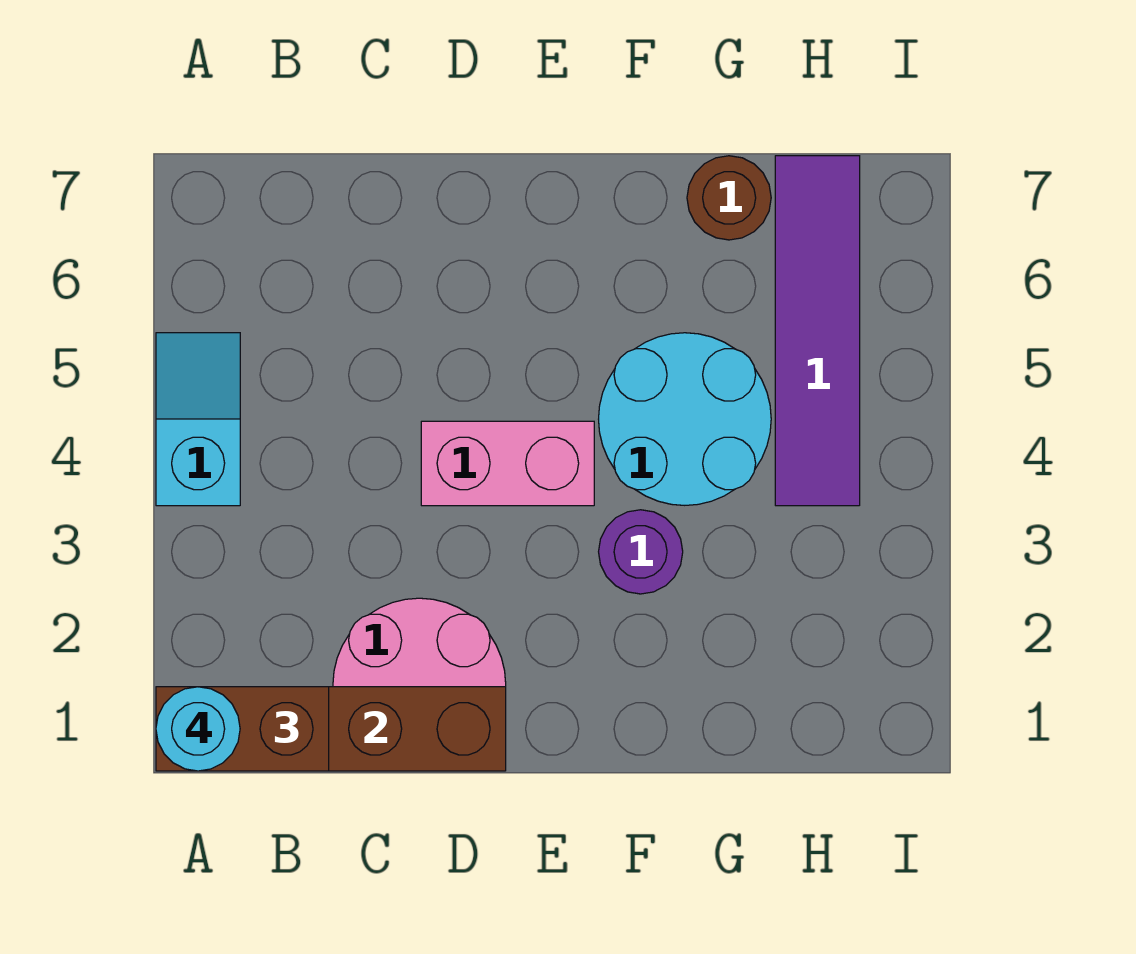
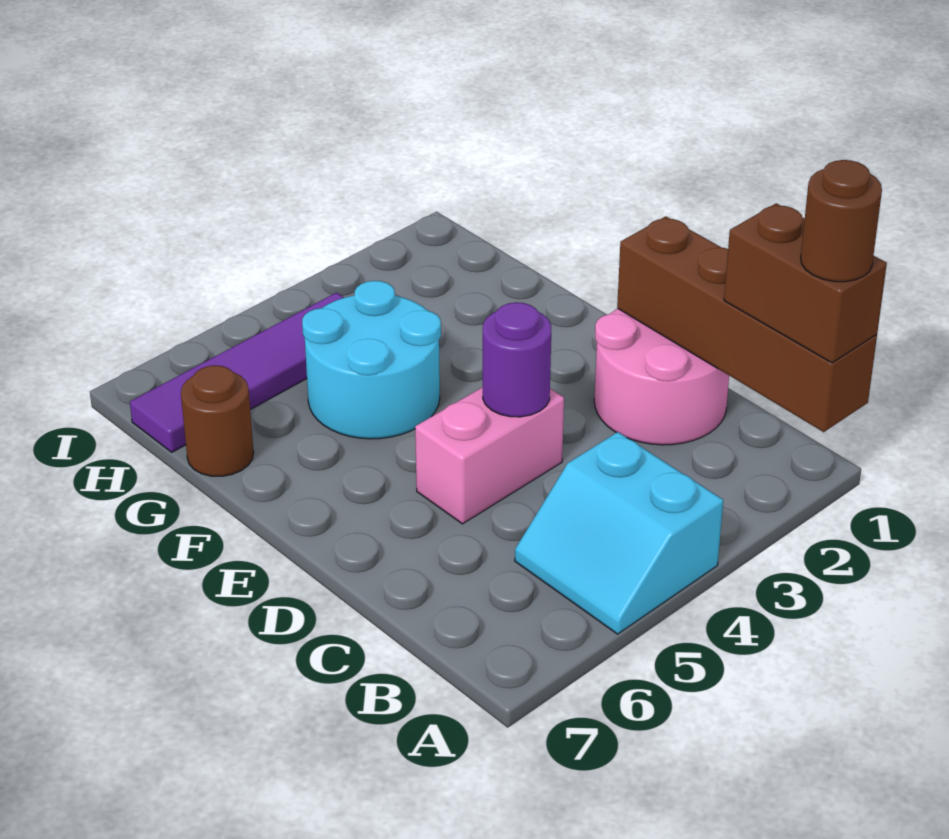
cyan round brick A1 level 4 -> brown round brick A1 level 4
cyan slope A4:A5 level 1 top 4 -> cyan slope A4:B5 level 1 top 4
pink brick D4:E4 level 1 -> pink brick D4:D5 level 1
purple round brick F3 level 1 -> purple round brick D4 level 2

